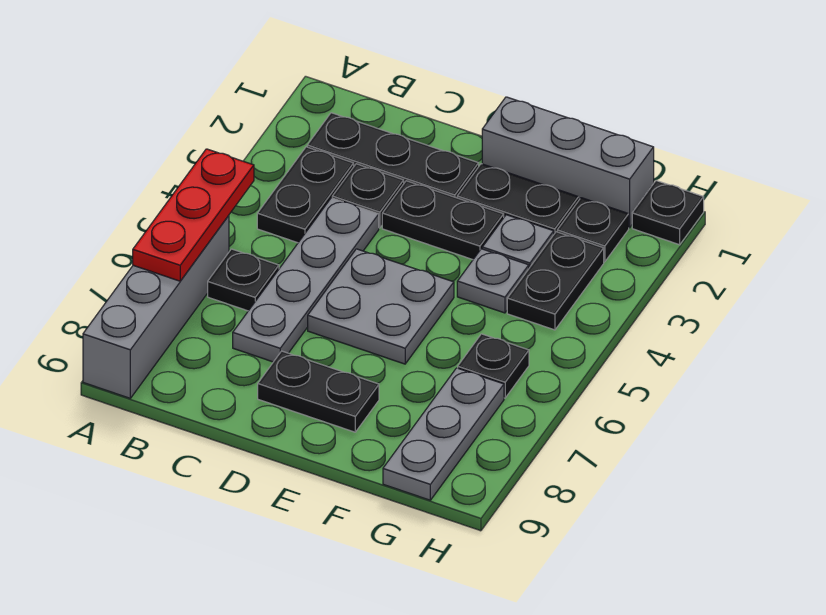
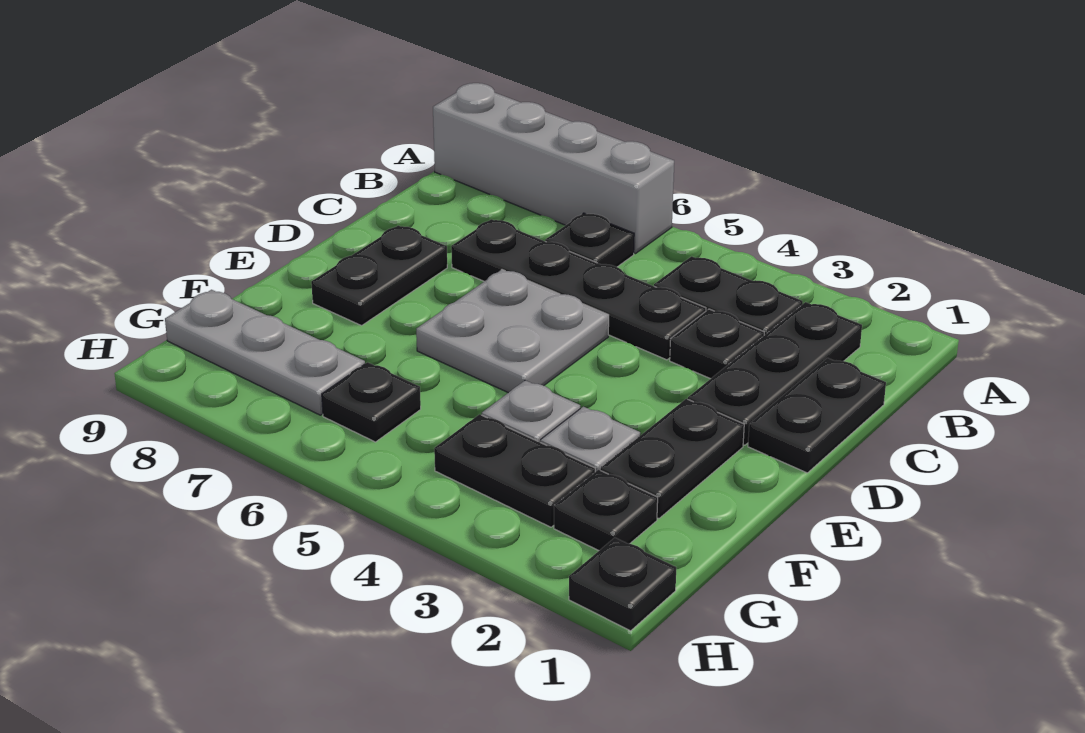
red plate A5:A7 level 2 -> none
grey plate C4:C7 level 1 -> black plate C4:C7 level 1
black plate D3:E3 level 1 -> black plate C1:D1 level 1
grey brick E1:G1 level 1 -> none

